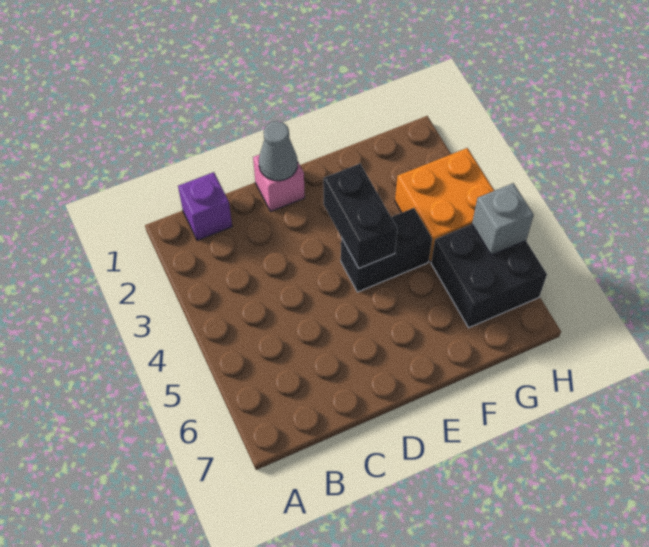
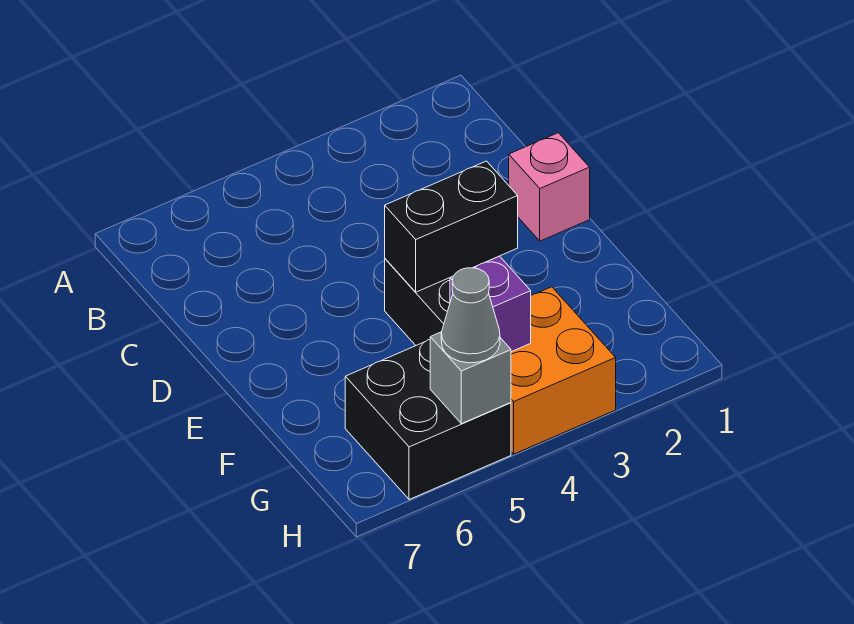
purple brick B1 level 1 -> purple brick G4 level 2
grey cone D1 level 2 -> grey cone H5 level 3

